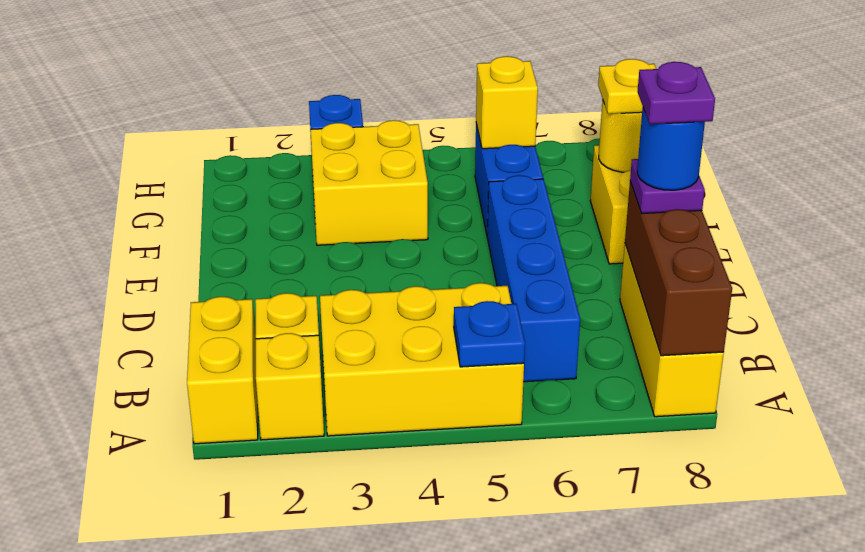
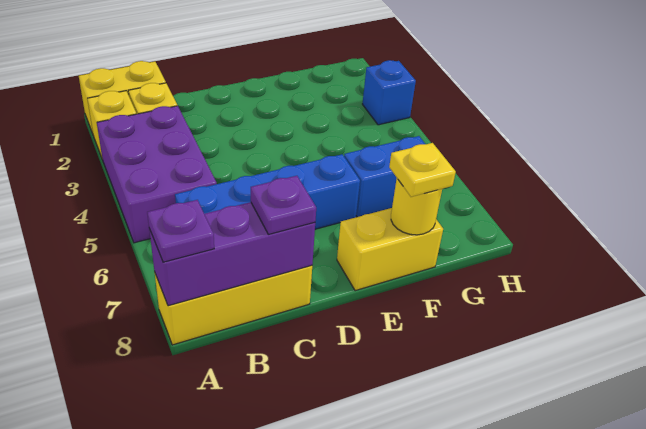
yellow brick A3:B5 level 1 -> purple brick A3:B5 level 1
blue plate A5 level 2 -> none
brown brick A8:C8 level 2 -> purple brick A8:C8 level 2
blue round brick C8 level 4 -> none
purple plate C8 level 5 -> purple plate A8 level 3
yellow brick F3:G4 level 1 -> none
yellow brick G6 level 2 -> none

